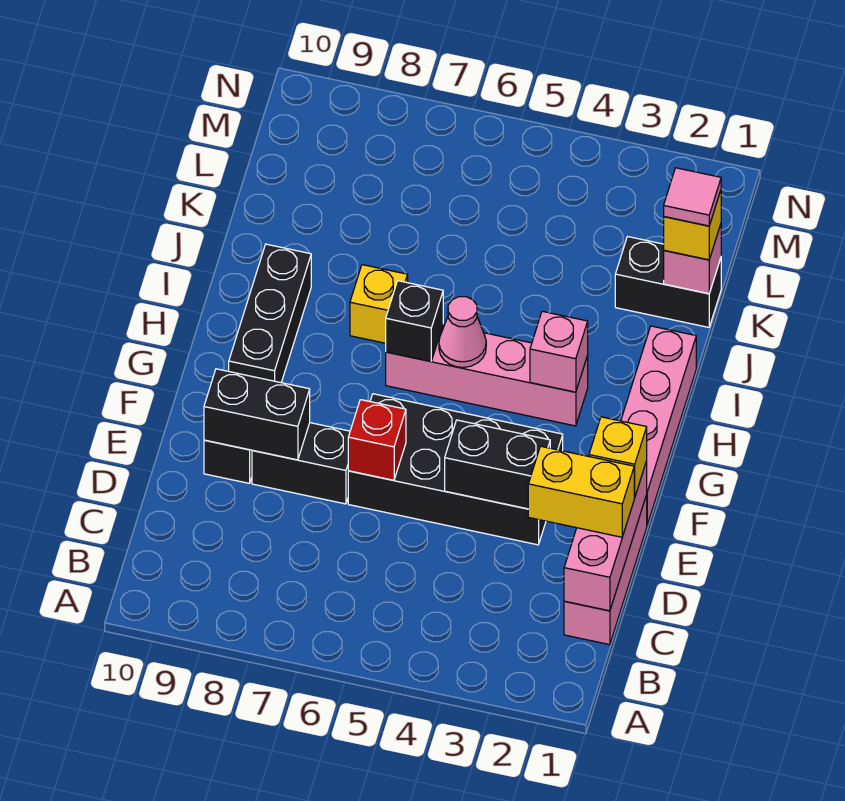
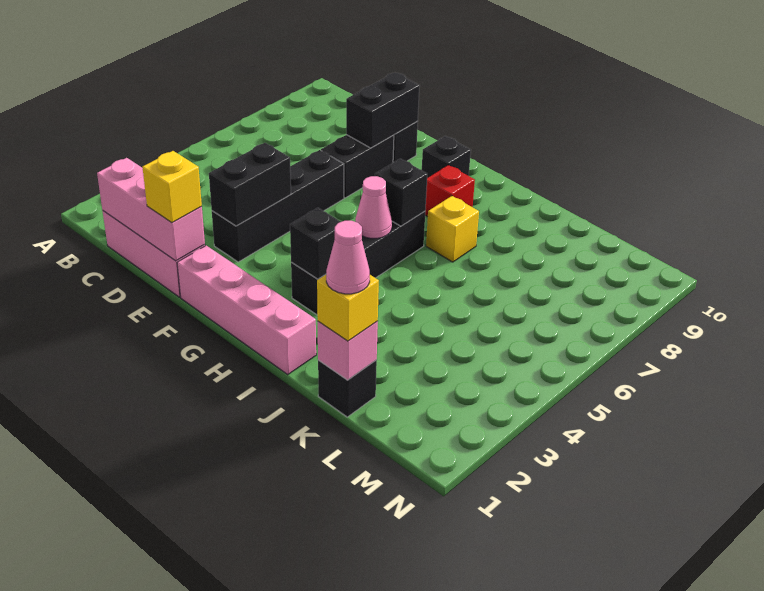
yellow brick D1:D2 level 3 -> none
black brick E3:F6 level 1 -> black brick E3:E6 level 1
red brick E6 level 2 -> red brick H8 level 1
black brick G9:I9 level 1 -> black brick G9 level 1
pink brick H3:H6 level 1 -> black brick H3:H6 level 1
pink brick H3 level 2 -> black brick H3 level 2
black brick K1:K2 level 1 -> black brick K1 level 1
pink tile K1 level 4 -> pink cone K1 level 4

